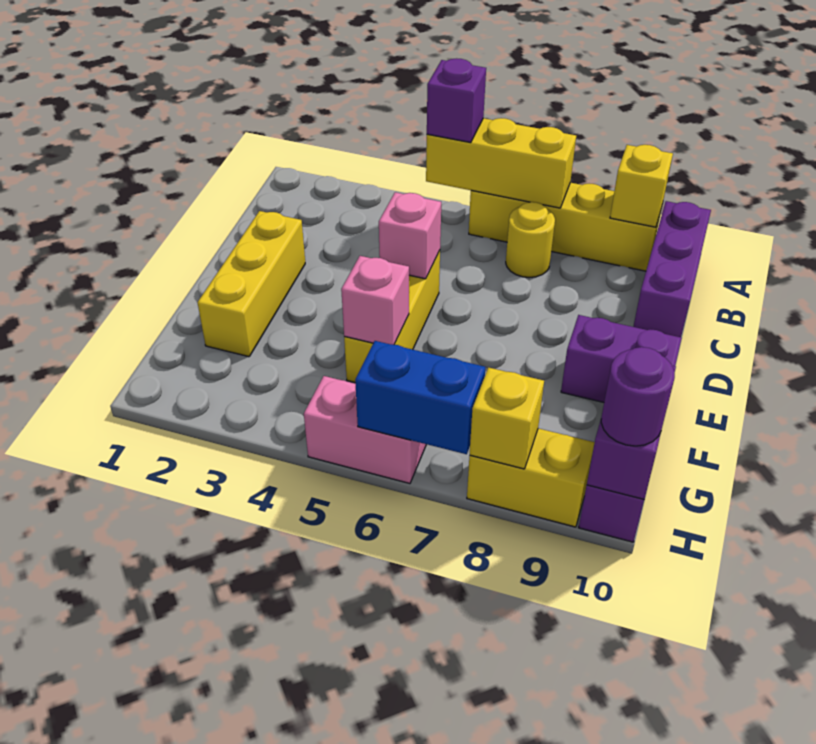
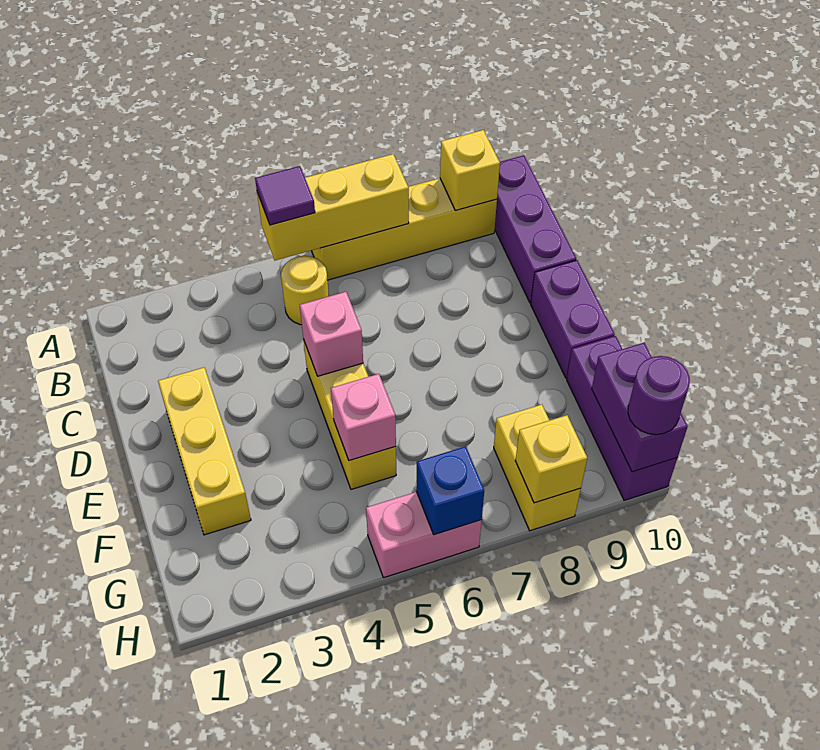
purple brick A5 level 3 -> purple tile A5 level 3
yellow round brick B7 level 1 -> yellow round brick B5 level 1
purple brick E9:E10 level 1 -> purple brick D10:E10 level 1
blue brick H6:H7 level 2 -> blue brick H6 level 2
yellow brick H8:H9 level 1 -> yellow brick G8:H8 level 1

